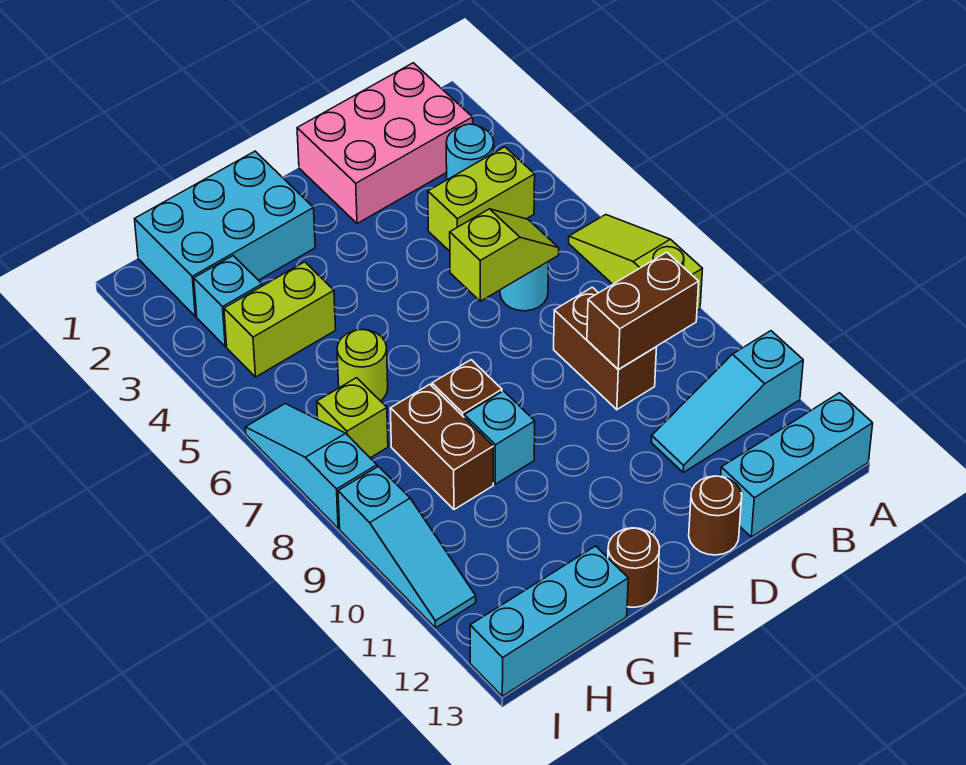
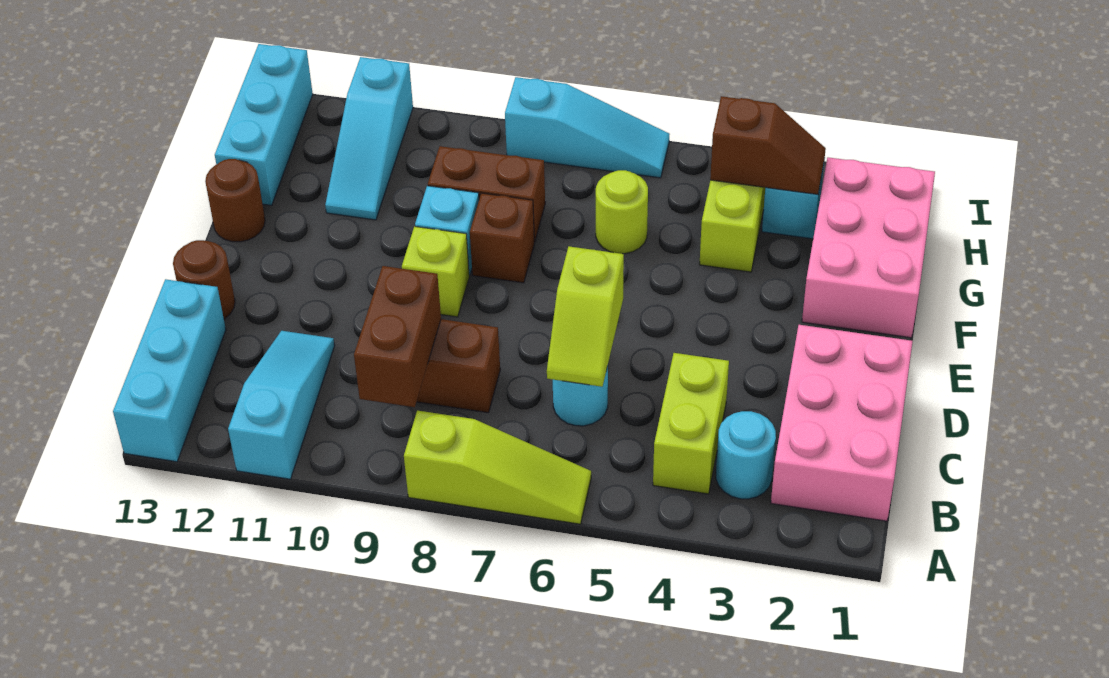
cyan brick F1:H2 level 1 -> pink brick F1:H2 level 1
none -> brown slope H3:H4 level 2 top 4
lime brick H7 level 1 -> lime brick E9 level 1
cyan slope I9:I11 level 1 top 9 -> cyan slope G11:I11 level 1 top I

